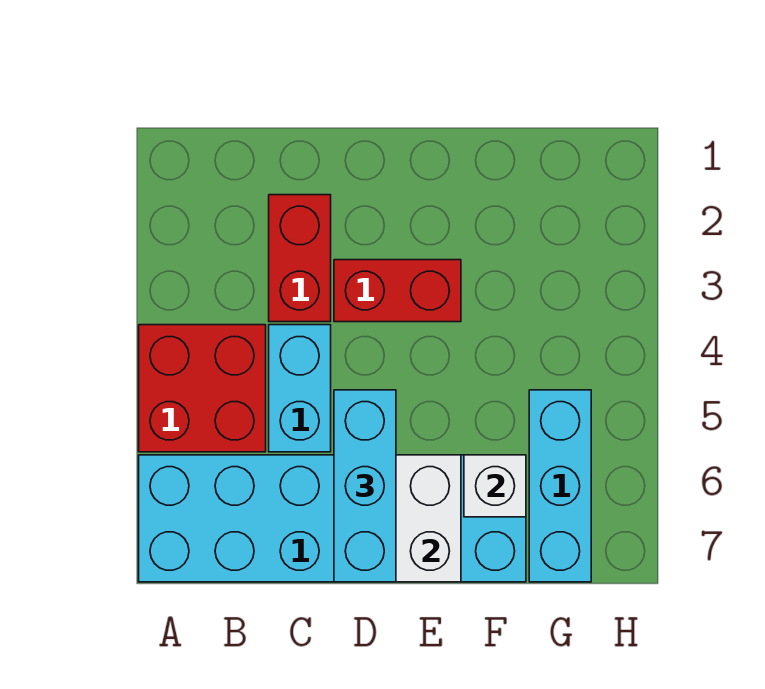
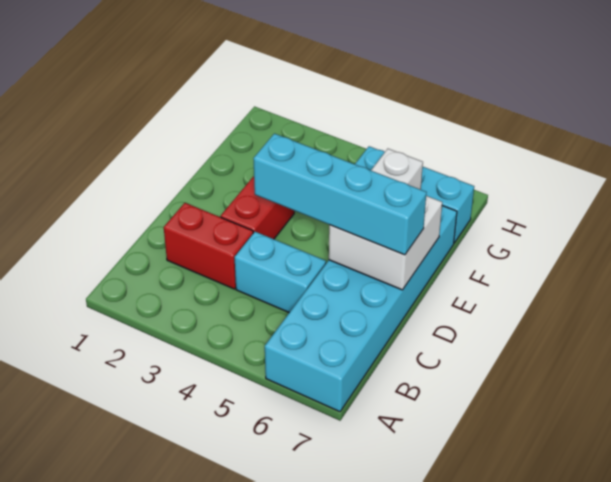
red brick A4:B5 level 1 -> none
cyan brick D5:D7 level 3 -> cyan brick D4:D7 level 3

